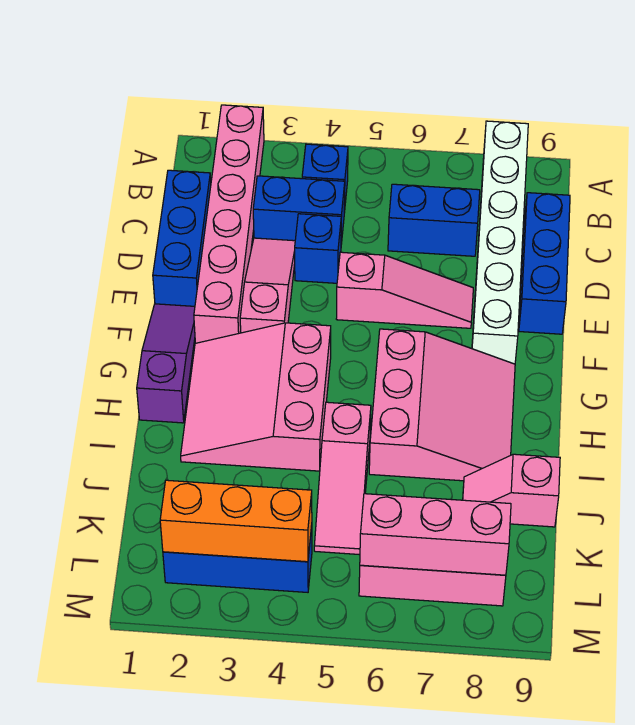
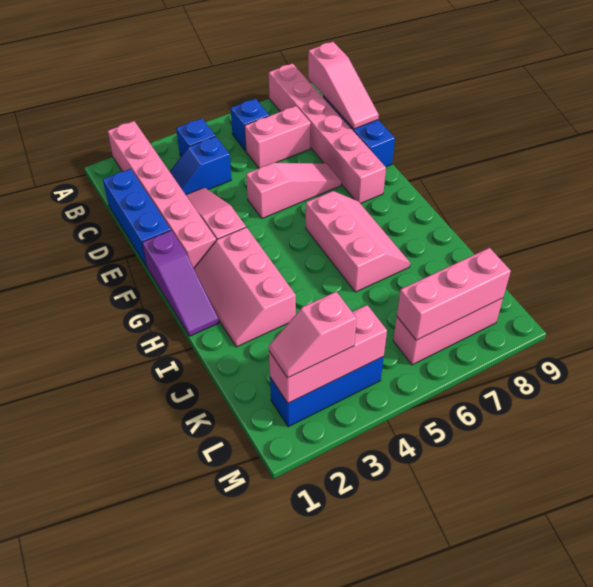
white brick A8:F8 level 1 -> pink brick A8:F8 level 1
blue brick C3:C4 level 1 -> blue slope C3:C4 level 1 top 4
blue brick C6:C7 level 1 -> pink brick C6:C7 level 1
blue brick D4 level 1 -> blue brick B6 level 1
purple slope F1:H1 level 1 top H -> purple slope F1:H1 level 1 top F
pink slope G2:I4 level 1 top 4 -> pink slope G2:I3 level 1 top 3
pink slope G6:I8 level 1 top 6 -> pink slope G6:I7 level 1 top 6
pink slope I5:K5 level 1 top I -> pink slope B9:D9 level 2 top B
pink slope J8:J9 level 1 top 9 -> pink slope L2:L3 level 3 top 3
orange brick L2:L4 level 2 -> pink brick L2:L4 level 2

